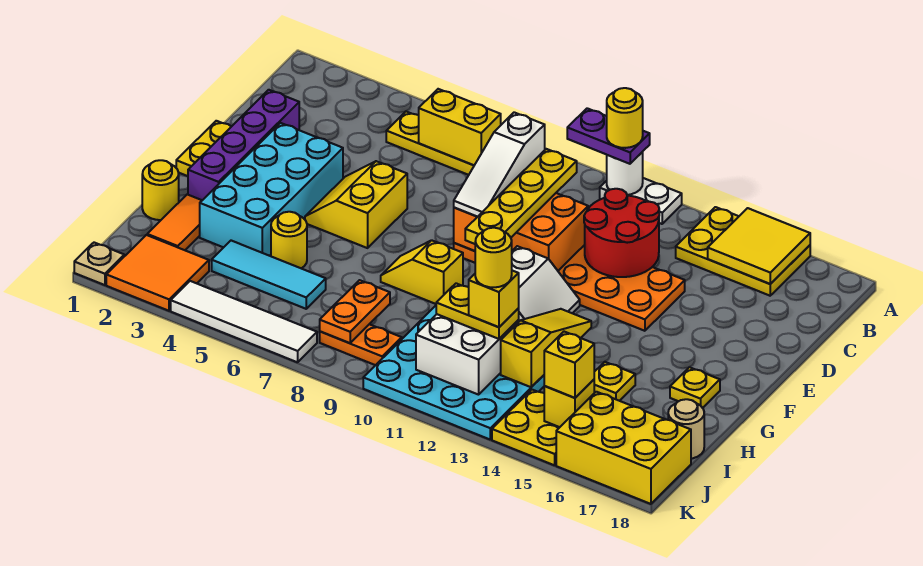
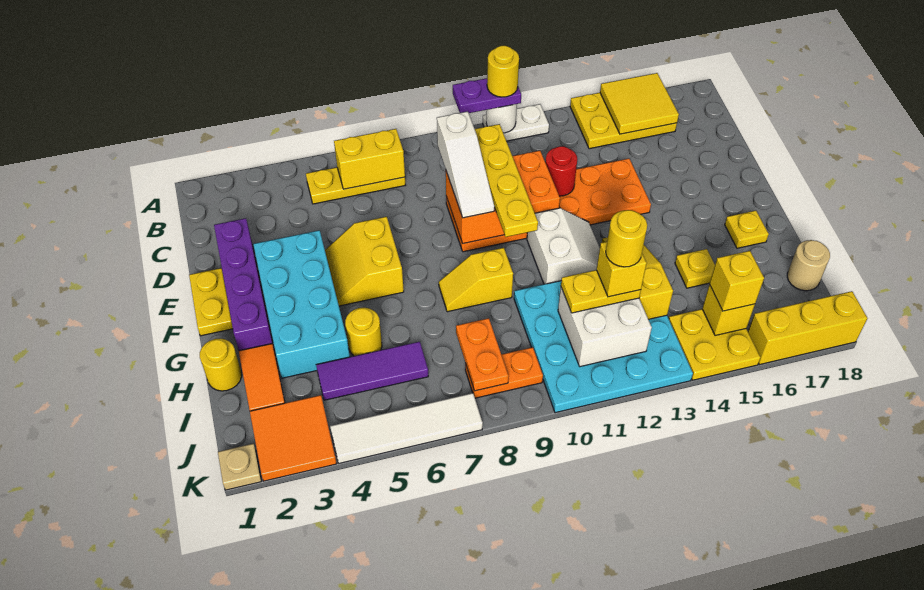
red round brick C12:D13 level 2 -> red round brick D12 level 2
cyan tile I4:I6 level 1 -> purple tile I4:I6 level 1
yellow brick J16:K18 level 1 -> yellow brick K16:K18 level 1

